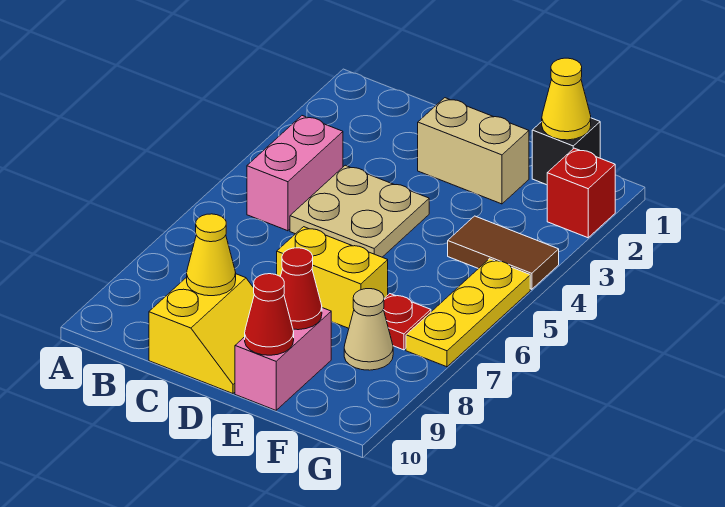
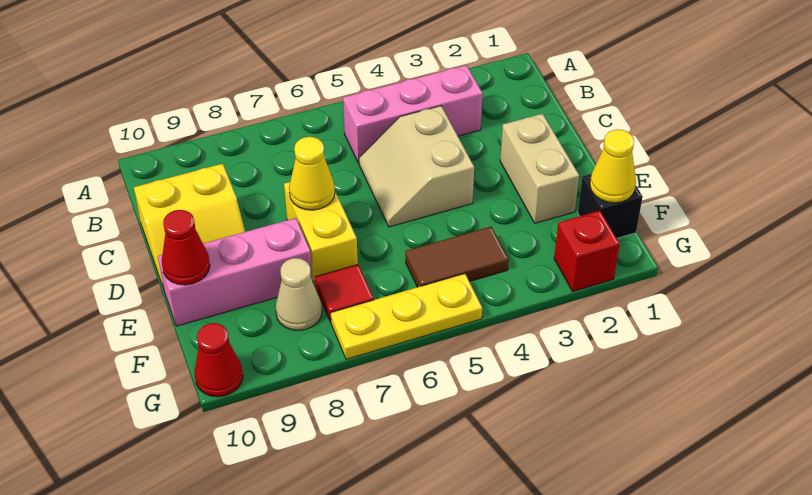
pink brick B4:B5 level 1 -> pink brick B3:B5 level 1
tan plate C4:D5 level 1 -> tan slope C4:D5 level 1 top 4
yellow cone C9 level 2 -> yellow cone D7 level 2
pink brick E9:E10 level 1 -> pink brick E8:E10 level 1
red cone E9 level 2 -> red cone G10 level 1
brown tile F4:G4 level 1 -> brown tile F4:F5 level 1
red plate F7 level 1 -> red tile F7 level 1

